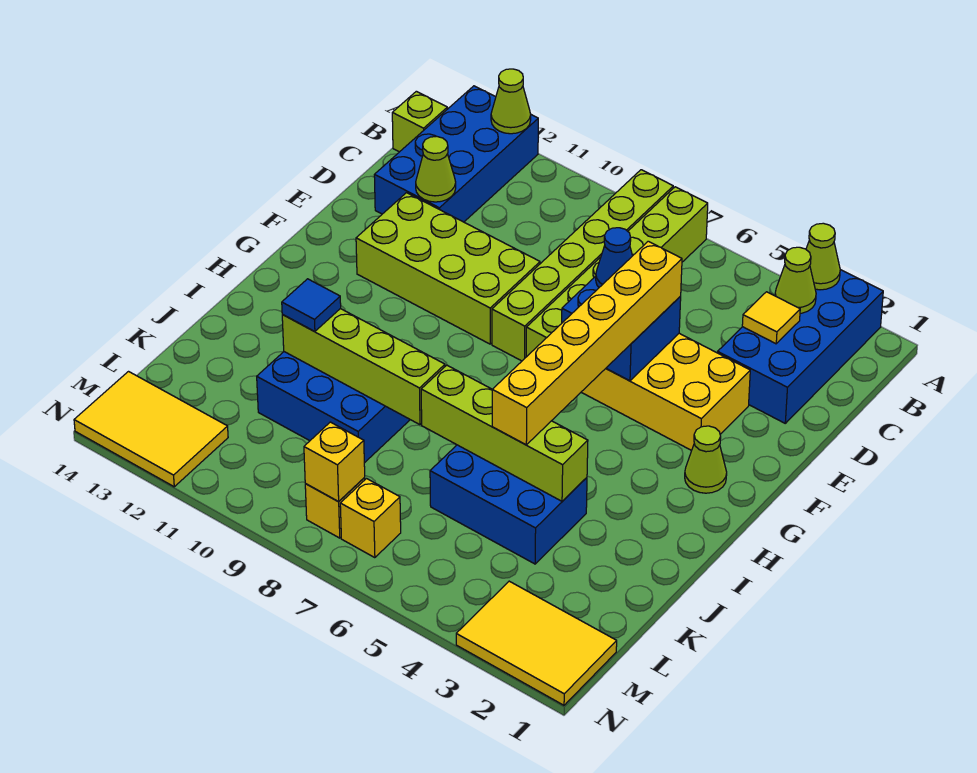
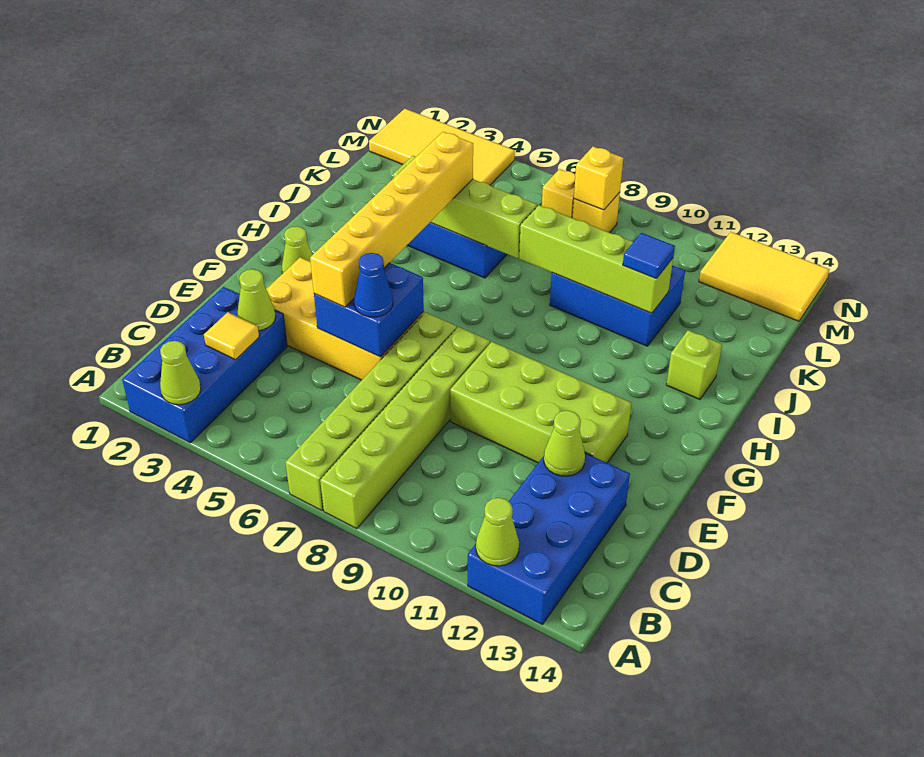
lime cone B3 level 2 -> lime cone D3 level 2
lime brick B14 level 1 -> lime brick I13 level 1
yellow tile M1:N3 level 1 -> yellow tile M1:N4 level 1

